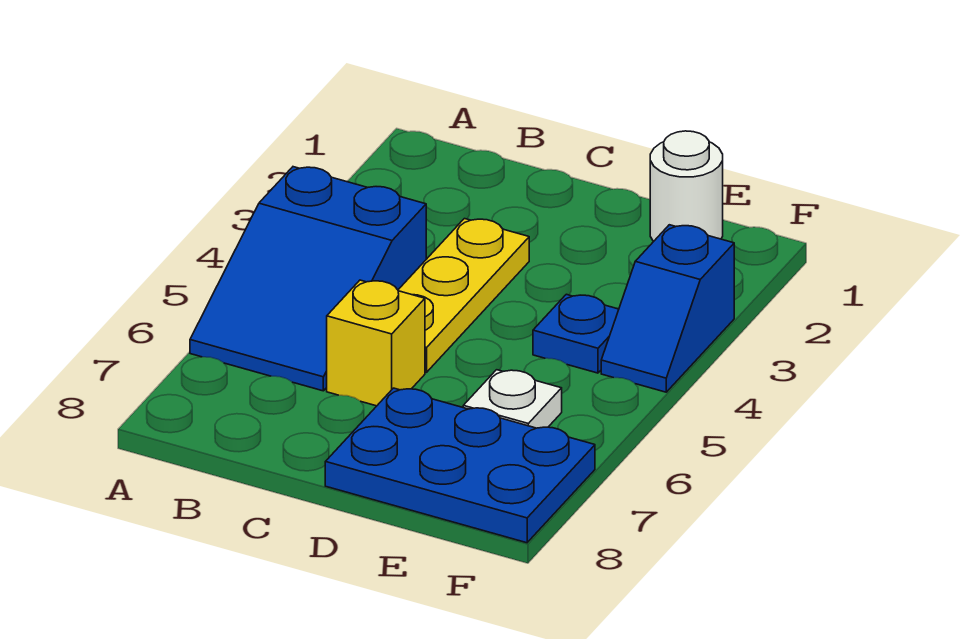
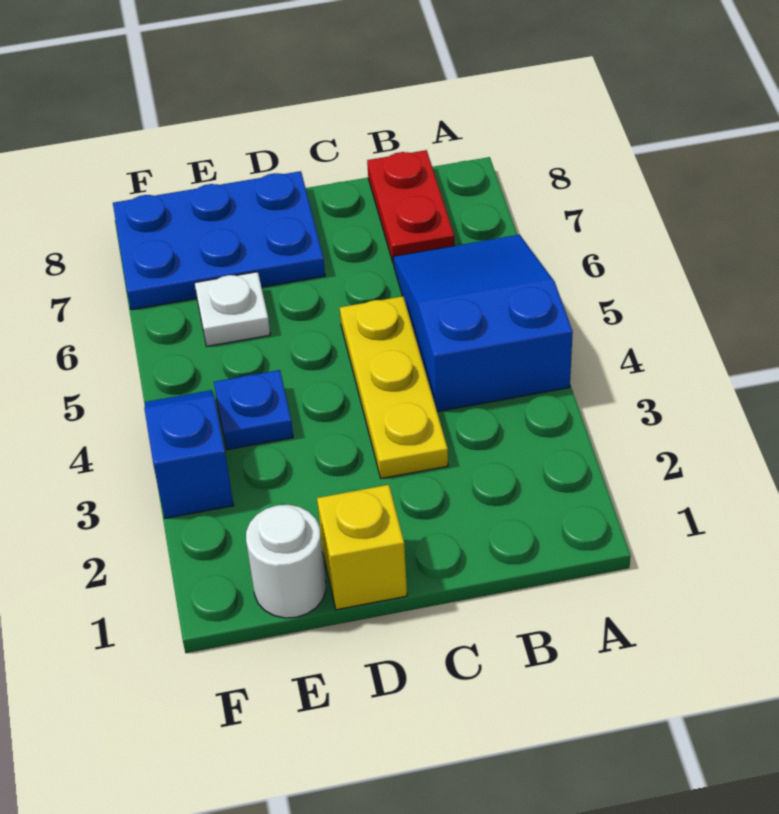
none -> red plate B7:B8 level 1
yellow brick C6 level 1 -> yellow brick D1 level 1

